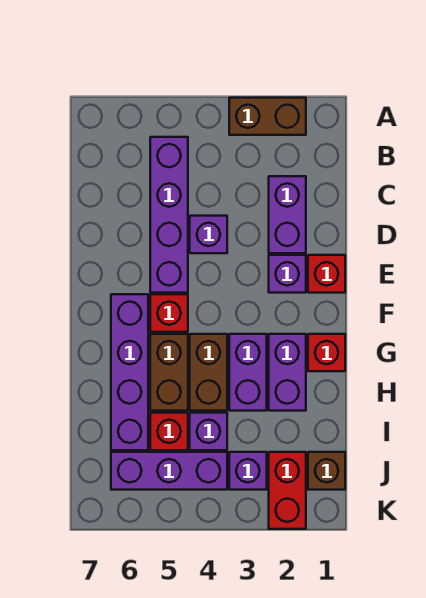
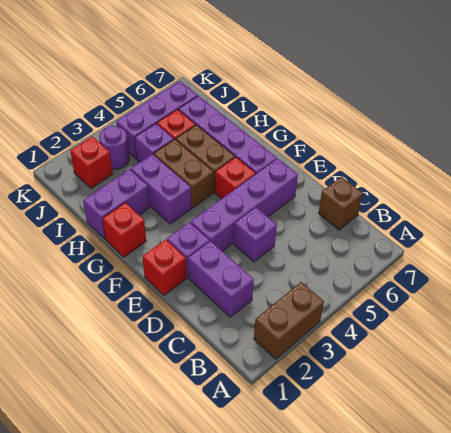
purple brick B5:E5 level 1 -> purple brick E3:E6 level 1
purple brick G2:H2 level 1 -> purple brick H1:H2 level 1
brown brick J1 level 1 -> brown brick C7 level 1
red brick J2:K2 level 1 -> red brick J2 level 1
purple brick J3 level 1 -> purple round brick J3 level 1

